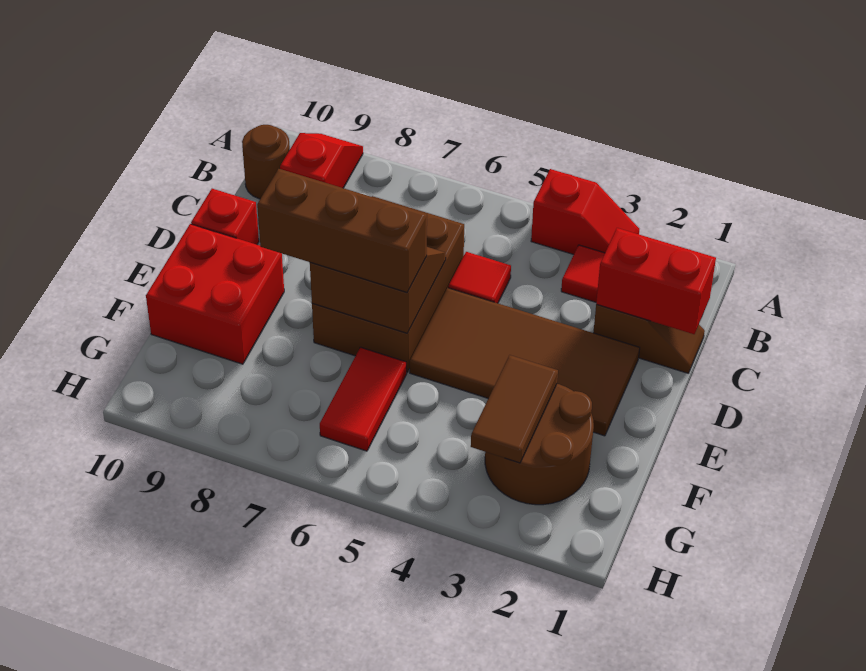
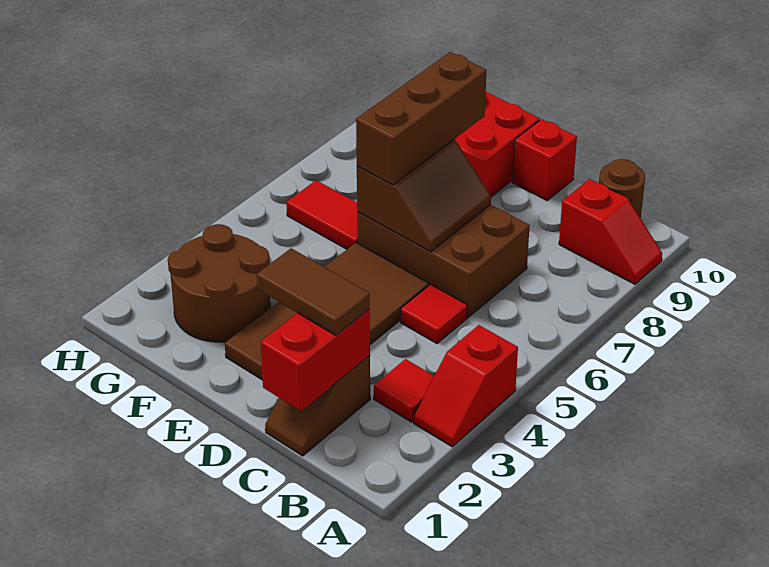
brown tile F3:G3 level 2 -> brown tile C2:D2 level 3

